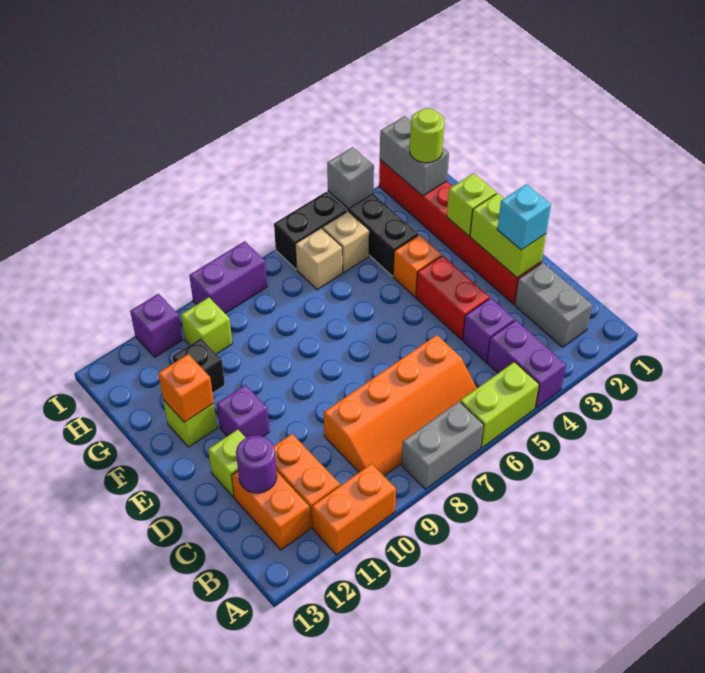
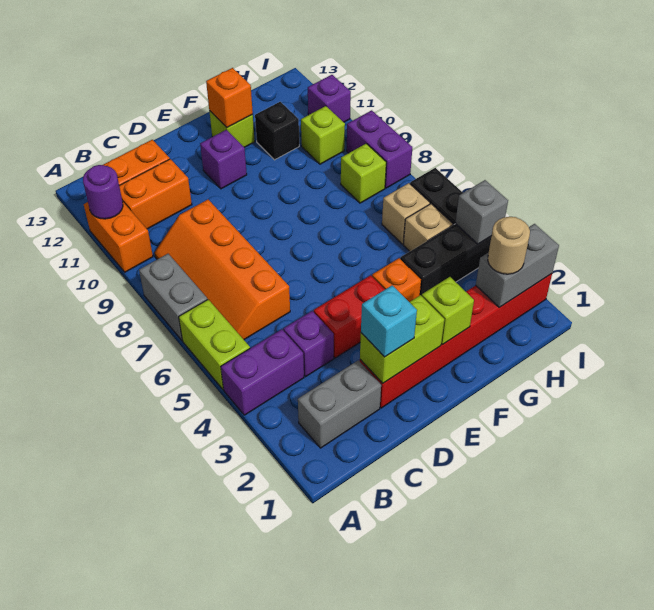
purple round brick C12 level 2 -> purple round brick A11 level 2
lime brick D12 level 1 -> lime brick H8 level 1
lime round brick H2 level 3 -> tan round brick H2 level 3

